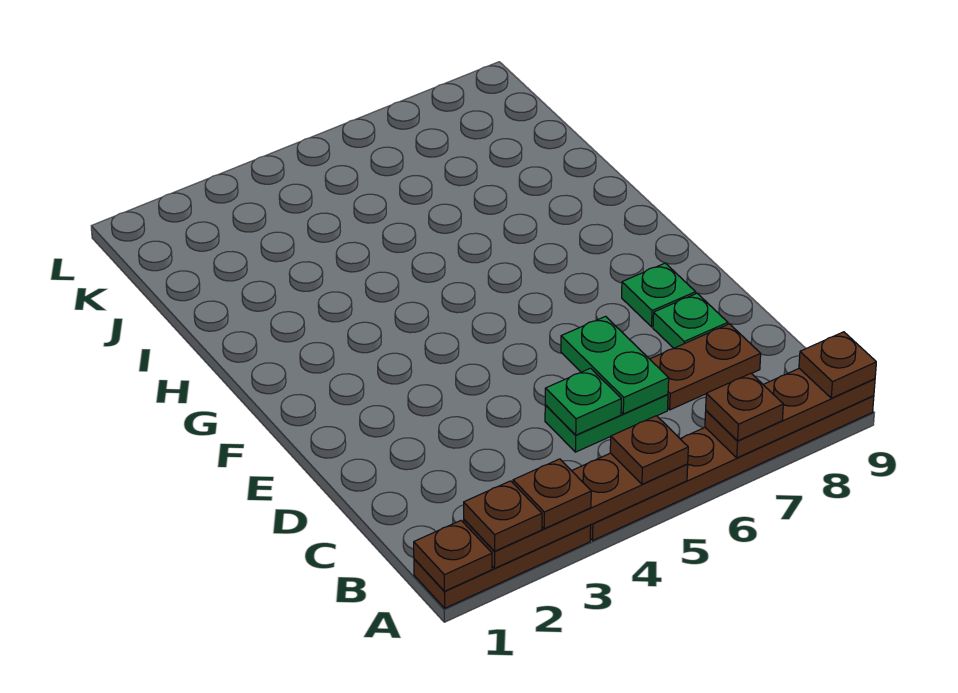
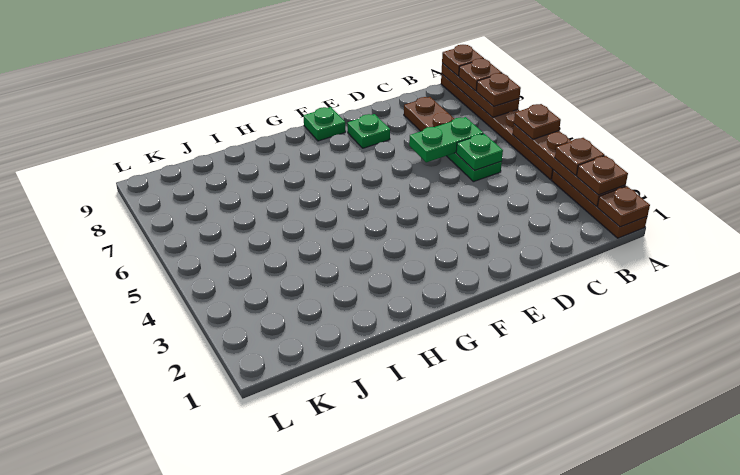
none -> brown plate A8 level 3
green plate D8 level 1 -> green plate F9 level 1

